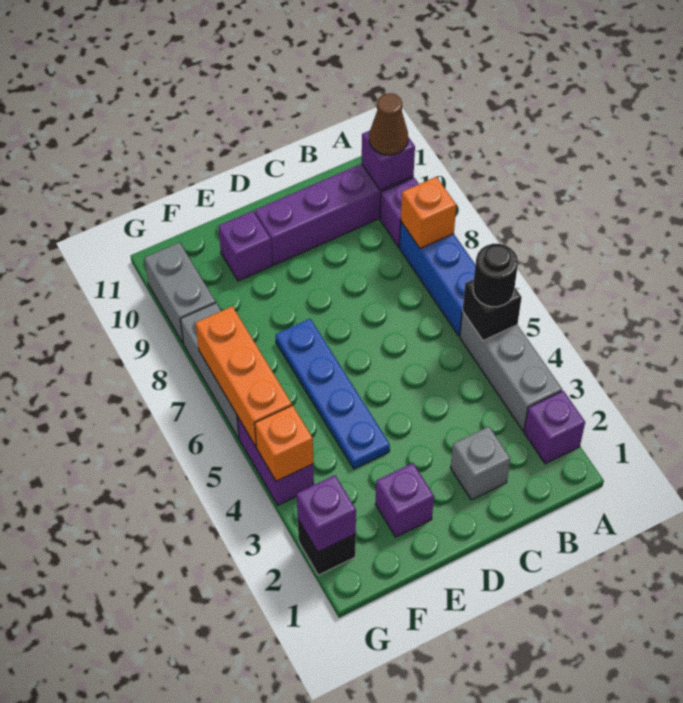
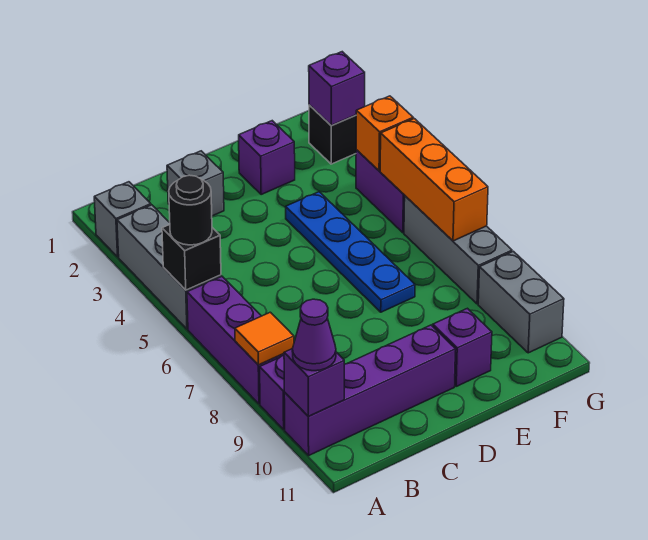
purple brick A2 level 1 -> grey brick A2 level 1
blue brick A6:A8 level 1 -> purple brick A6:A8 level 1
orange brick A8 level 2 -> orange tile A8 level 2
brown cone A10 level 3 -> purple cone A10 level 3

